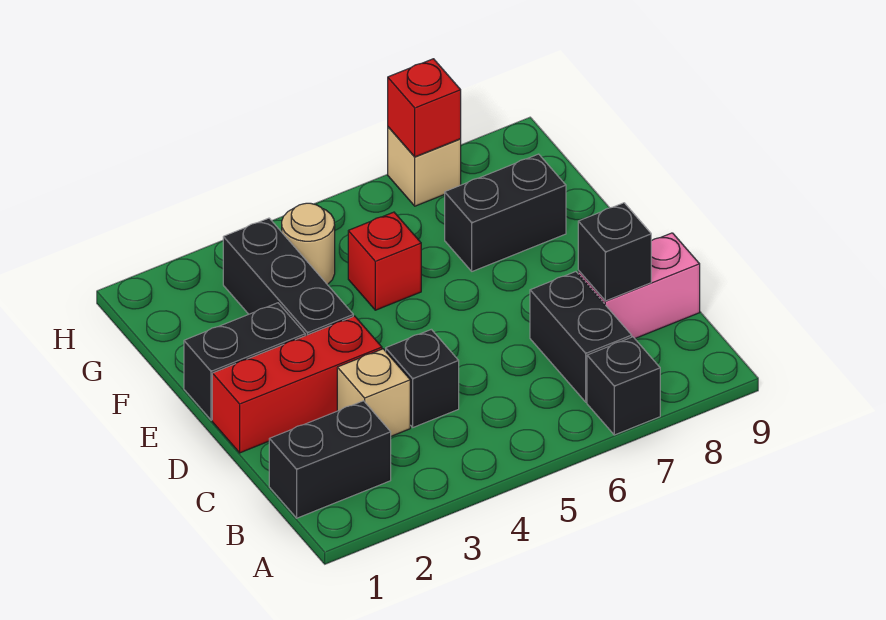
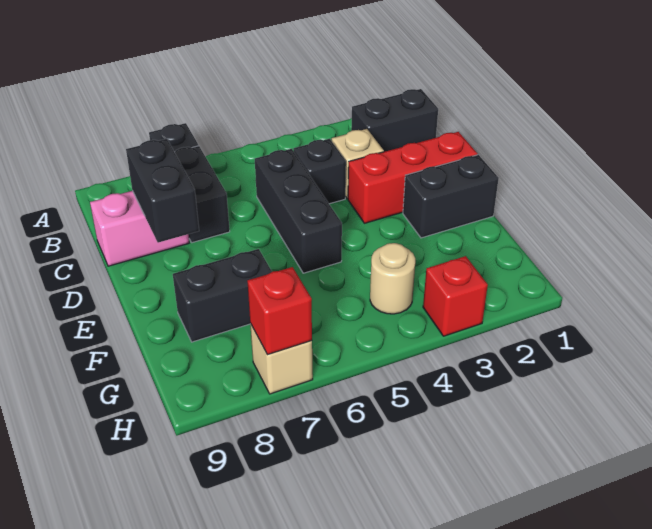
black brick C8 level 2 -> black brick C8:D8 level 2
black brick E3:G3 level 1 -> black brick C5:E5 level 1
red brick F5 level 1 -> red brick H3 level 1

